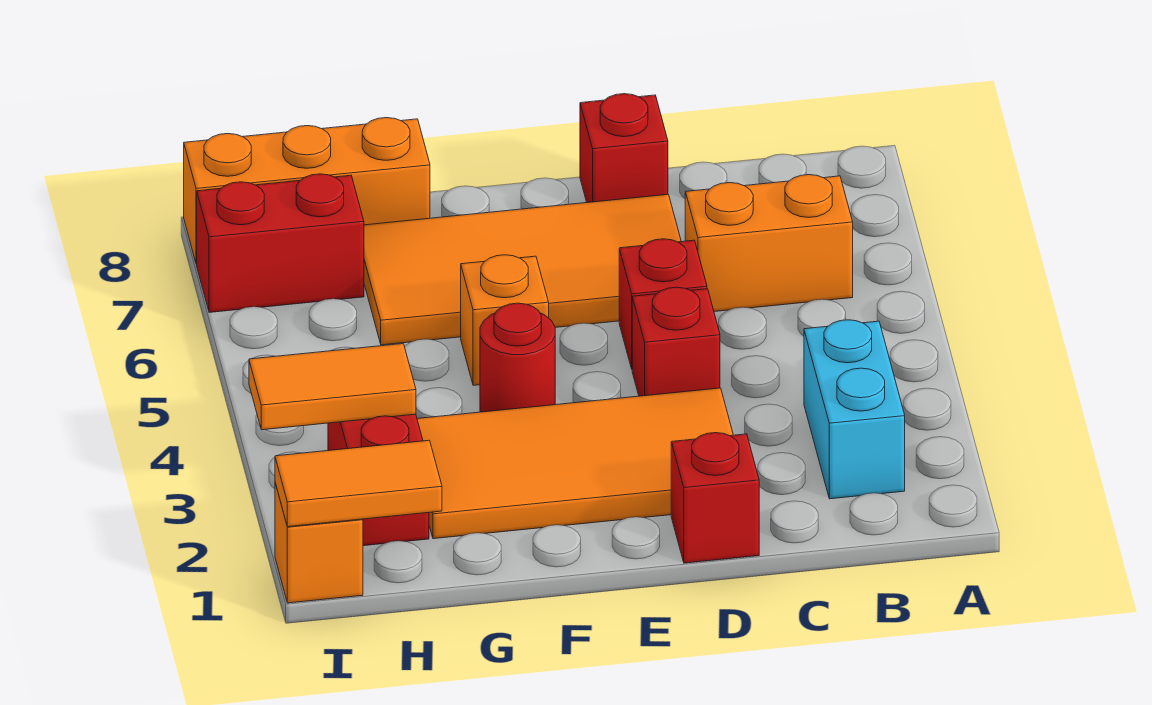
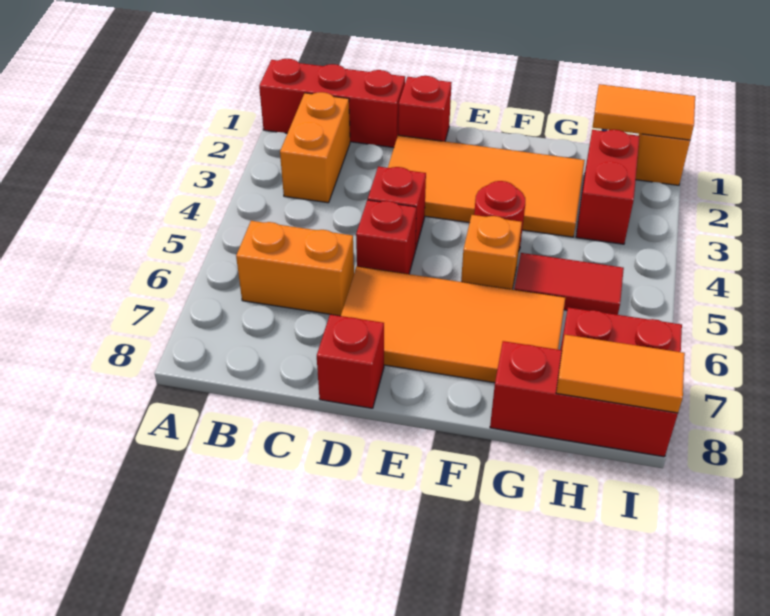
none -> red brick A1:C1 level 1
cyan brick B2:B3 level 1 -> orange brick B2:B3 level 1
none -> red tile G5:H5 level 1
orange brick G8:I8 level 1 -> red brick G8:I8 level 1
orange tile H3:I3 level 2 -> orange tile H8:I8 level 2

